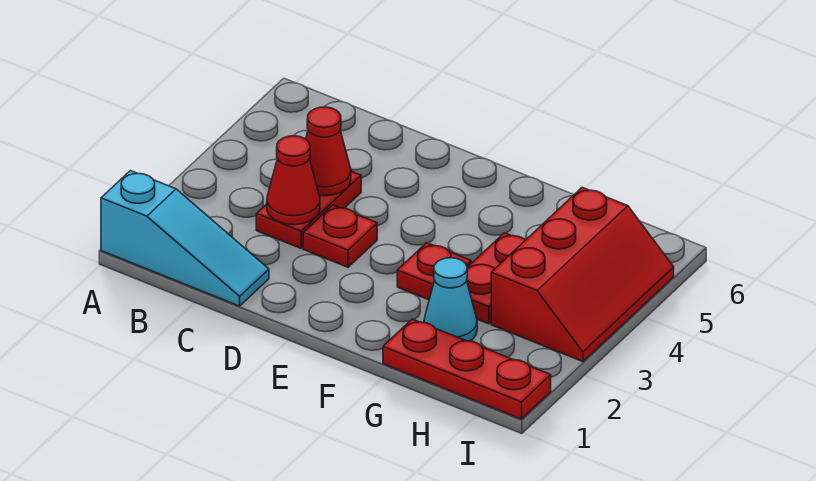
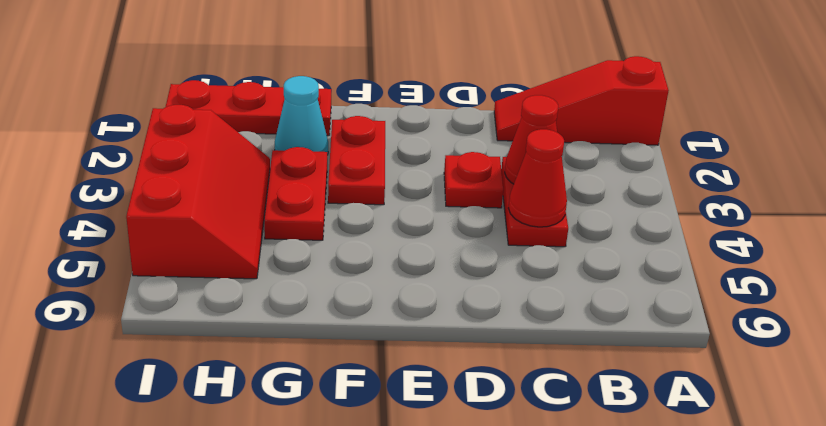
cyan slope A1:C1 level 1 top A -> red slope A1:C1 level 1 top A
red plate F3 level 1 -> red plate F2:F3 level 1
red slope H3:I5 level 1 top H -> red slope H3:I5 level 1 top I

